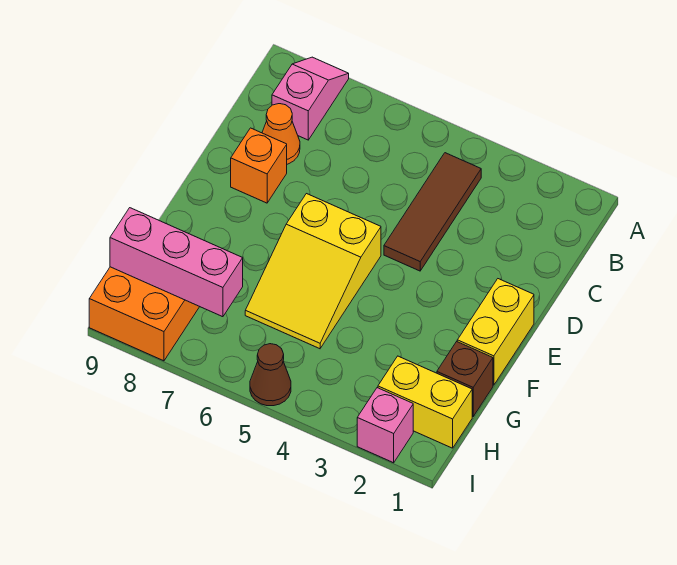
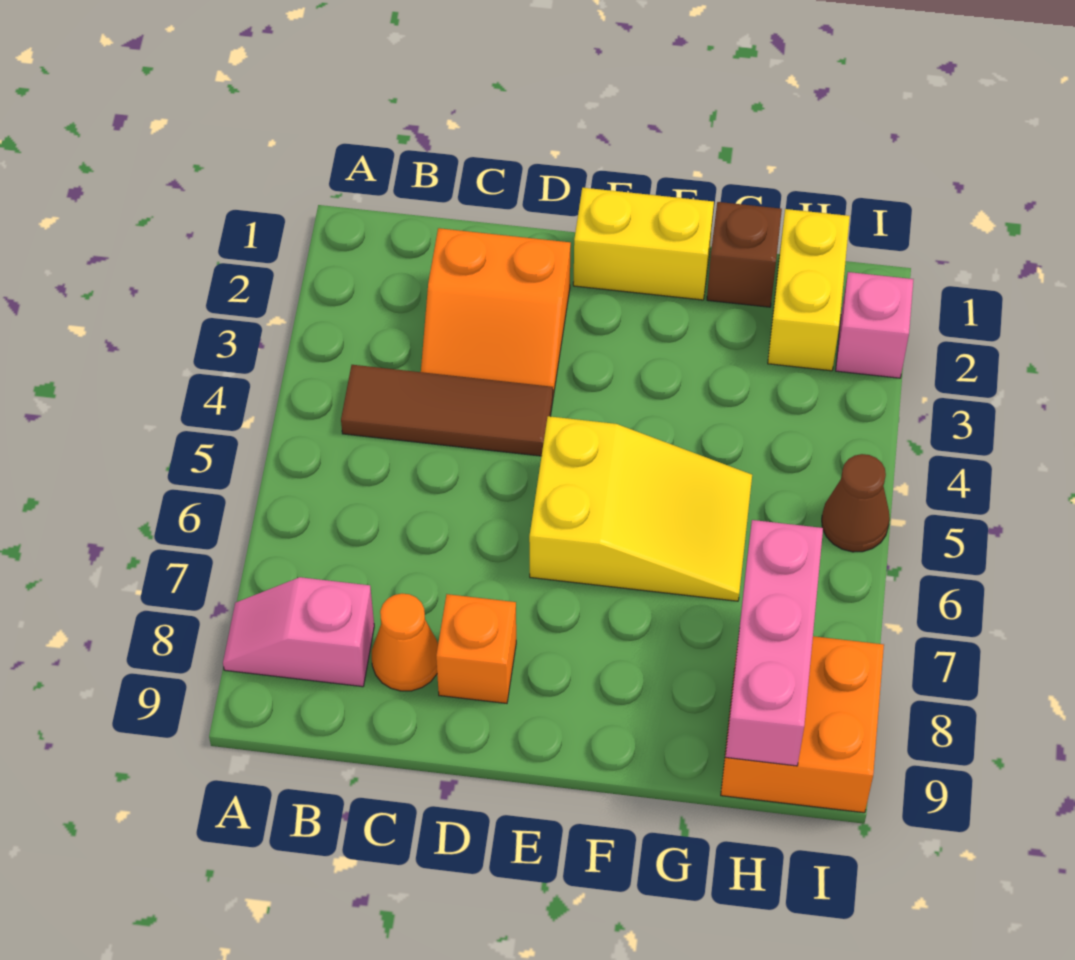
none -> orange slope C2:D3 level 1 top 2

